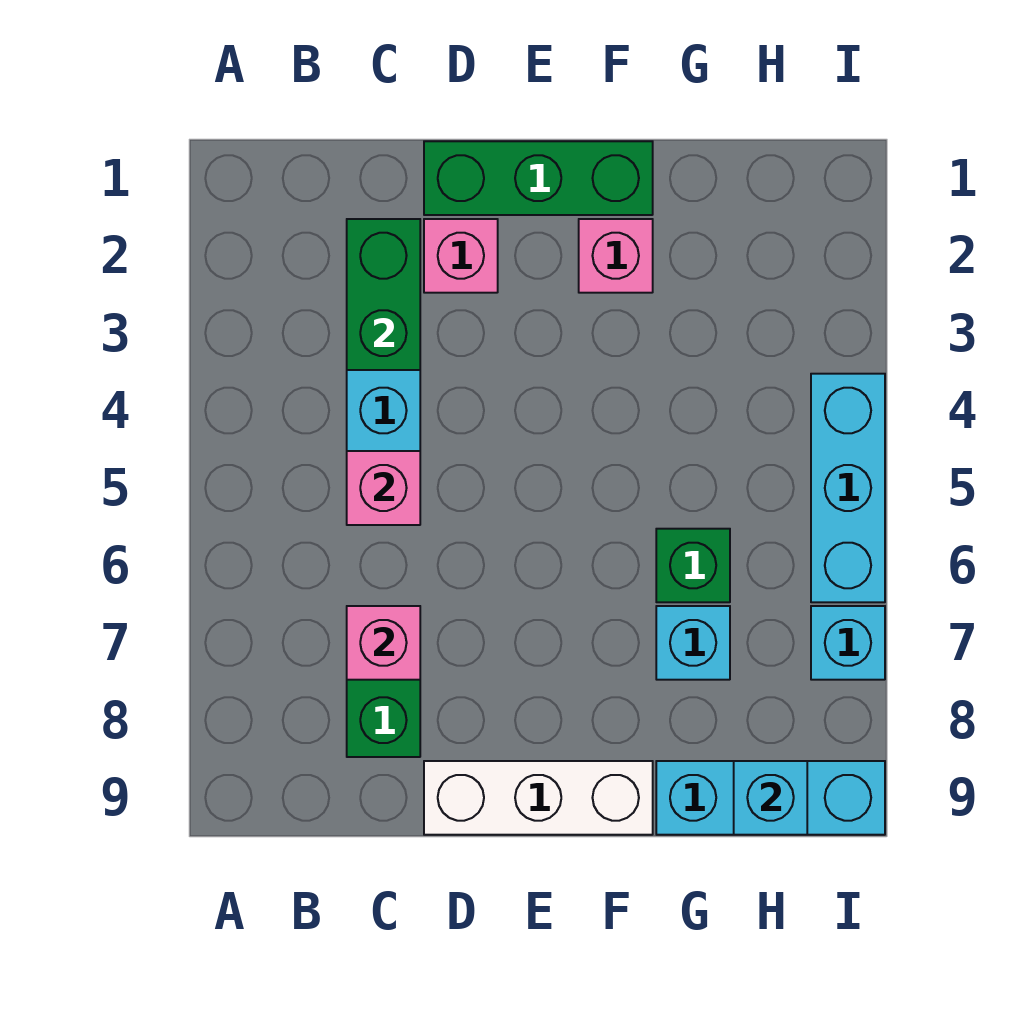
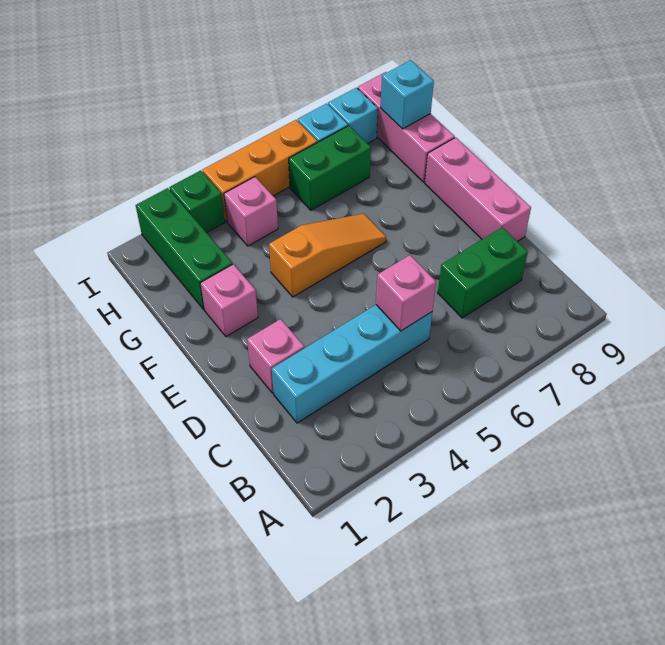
green brick C2:C3 level 2 -> green brick H6:H7 level 1
pink brick C7 level 2 -> pink brick H4 level 1
green brick D1:F1 level 1 -> green brick G2:I2 level 1
white brick D9:F9 level 1 -> pink brick D9:F9 level 1
none -> orange slope F4:F6 level 1 top 4
green brick G6 level 1 -> green brick I3 level 1
cyan brick G7 level 1 -> cyan brick I8 level 1
cyan brick G9:I9 level 1 -> pink brick G9:I9 level 1
cyan brick I4:I6 level 1 -> orange brick I4:I6 level 1

